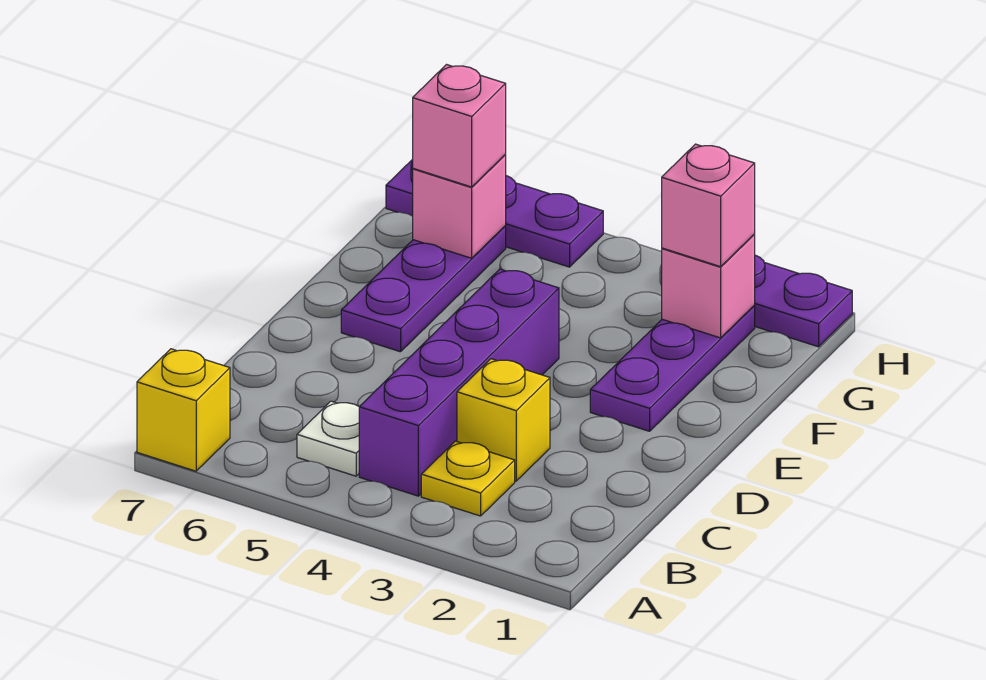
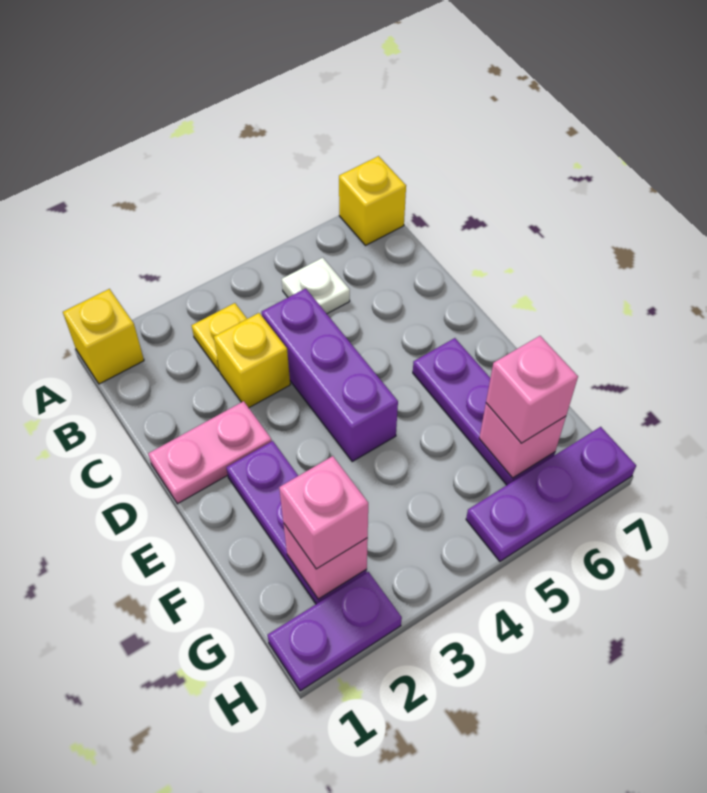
none -> yellow brick A1 level 1
purple brick B4:E4 level 1 -> purple brick C4:E4 level 1
none -> pink plate D1:D2 level 1

